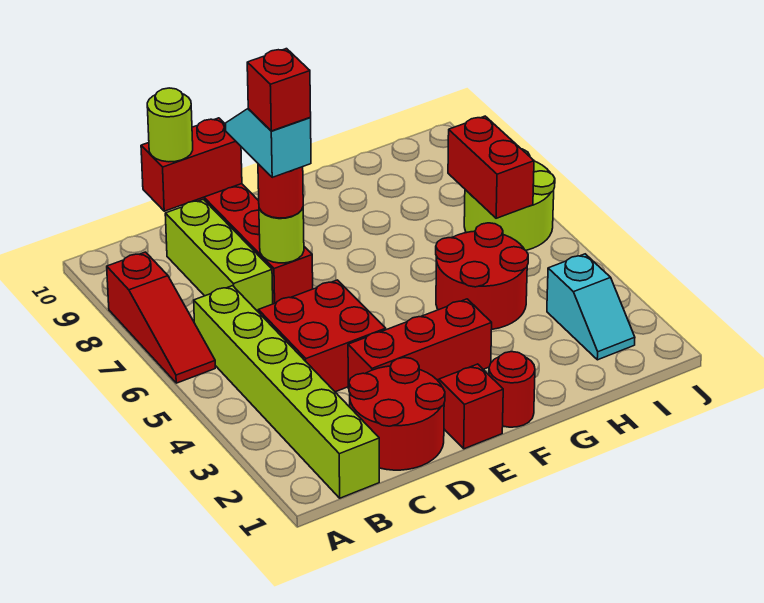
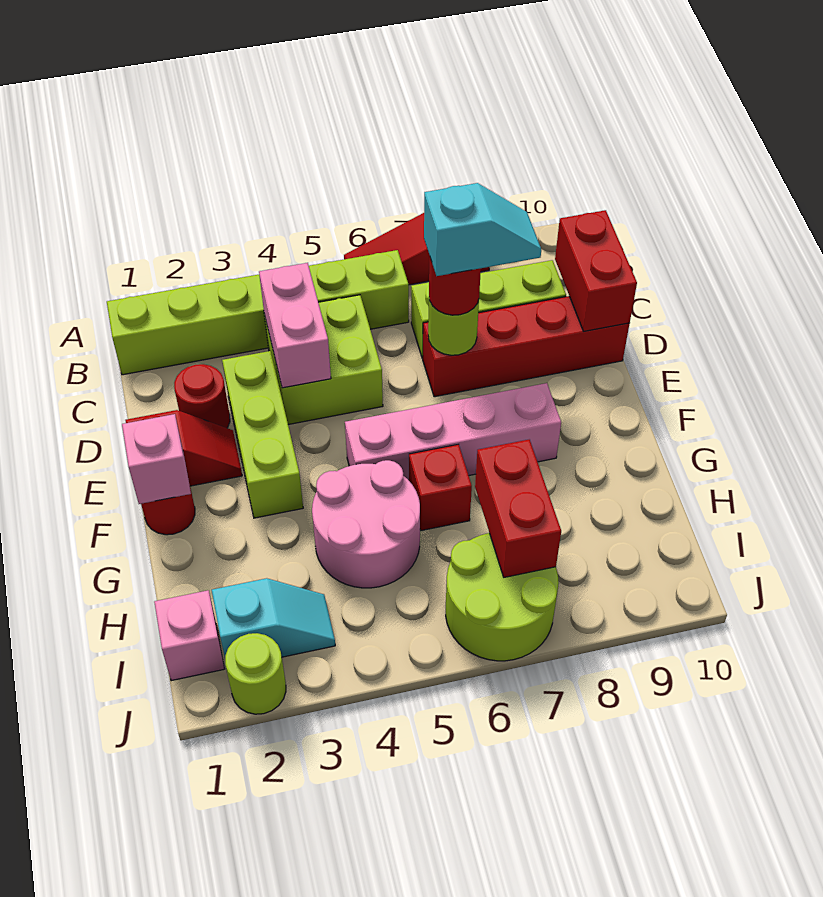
red round brick C1:D2 level 1 -> red round brick D2 level 1
red brick C4:D5 level 1 -> lime brick C4:D5 level 1
none -> pink brick C4:D4 level 2
lime round brick C10 level 3 -> lime round brick J2 level 1
red brick D3:F3 level 1 -> lime brick D3:F3 level 1
red brick D7 level 5 -> red brick G6 level 1
none -> pink brick F1 level 2
none -> pink brick F5:F8 level 1
red round brick G4:H5 level 1 -> pink round brick G4:H5 level 1
none -> pink brick I1 level 1
cyan slope I2:I3 level 1 top 3 -> cyan slope I2:I3 level 1 top 2
red brick I6:I7 level 2 -> red brick H7:I7 level 2

